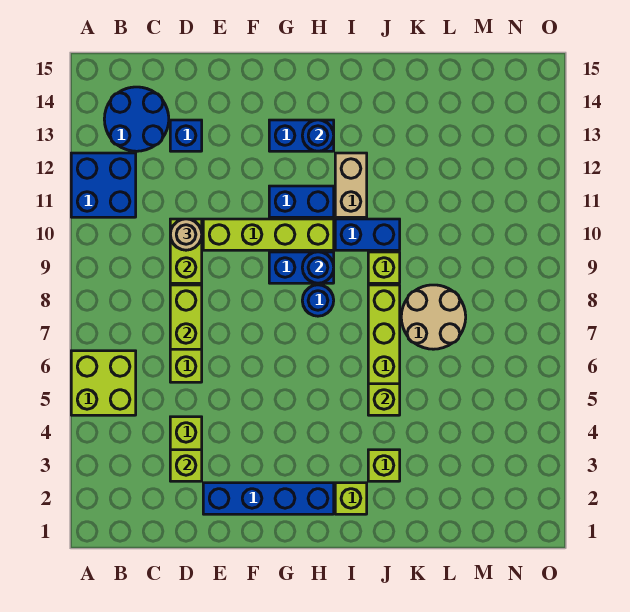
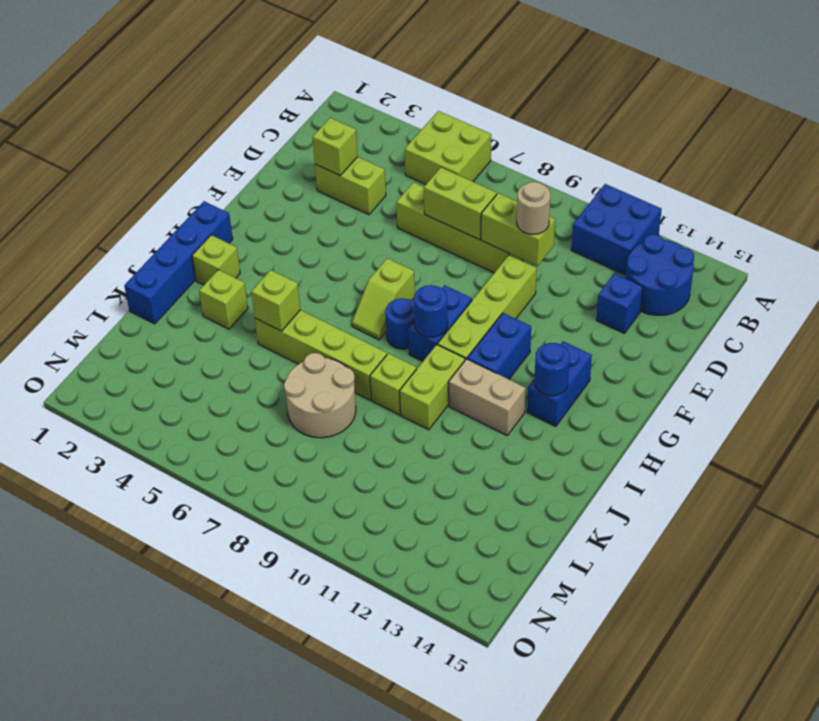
blue brick E2:H2 level 1 -> blue brick H1:K1 level 1
none -> lime slope G7:H7 level 1 top G
blue brick I10:J10 level 1 -> lime brick I10:J10 level 1

